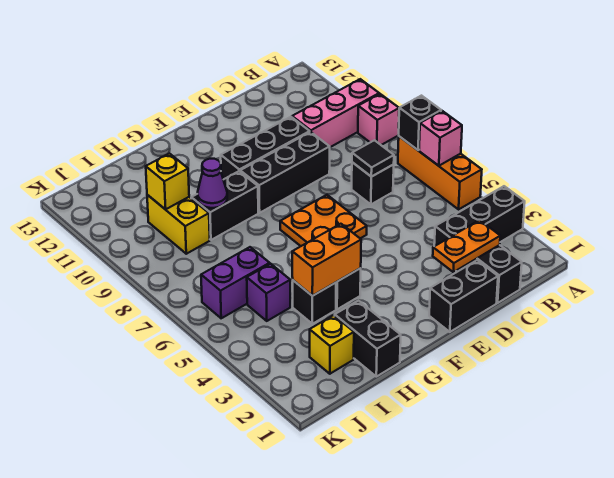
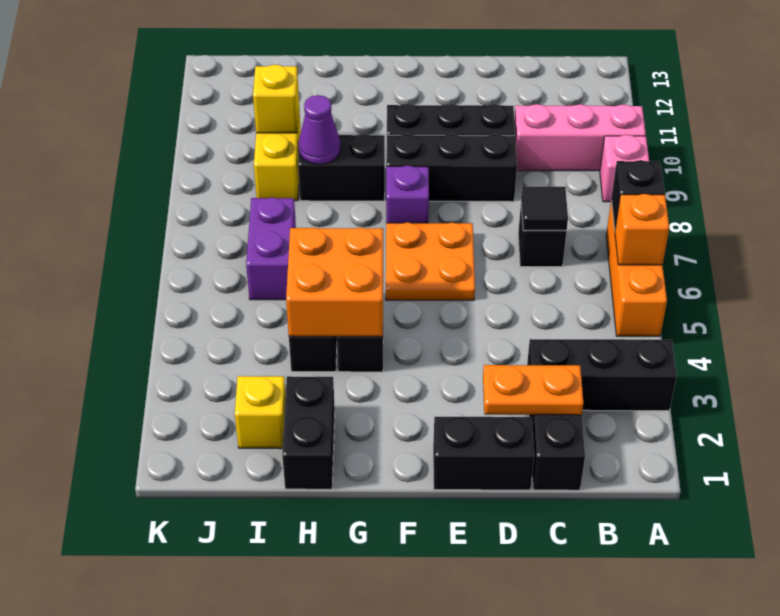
pink brick A6 level 2 -> orange brick A6 level 2
orange brick G4:H4 level 2 -> orange brick G4:H5 level 2
purple brick I5 level 1 -> purple brick F8 level 1
purple brick I6:J6 level 1 -> purple brick I6:I7 level 1

